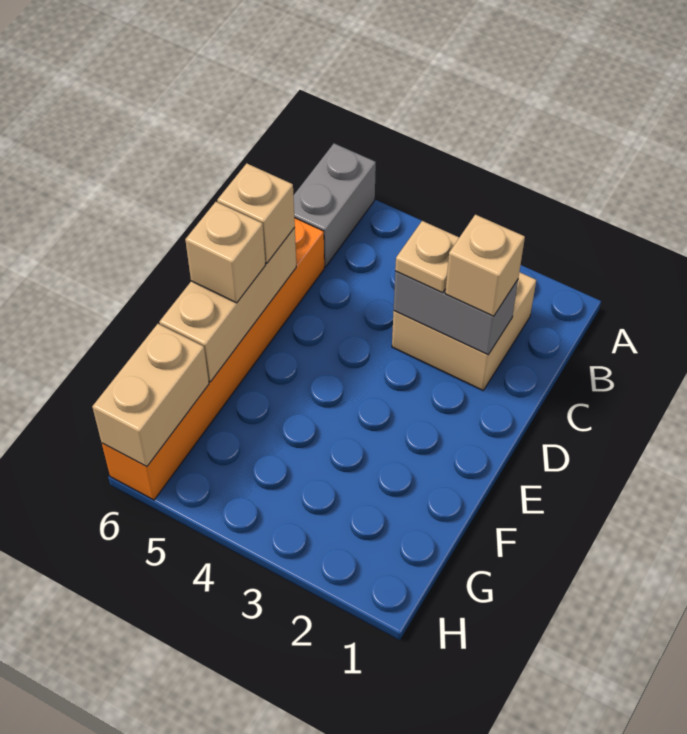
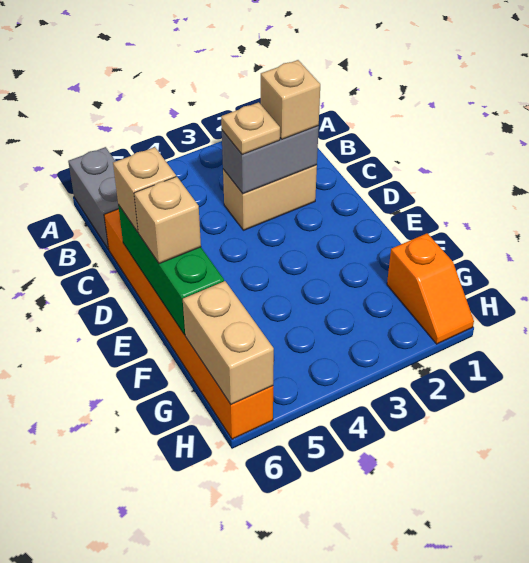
tan brick B2:C3 level 1 -> tan brick C2:C3 level 1
tan brick D6:F6 level 2 -> green brick D6:F6 level 2
none -> orange slope G1:H1 level 1 top G

